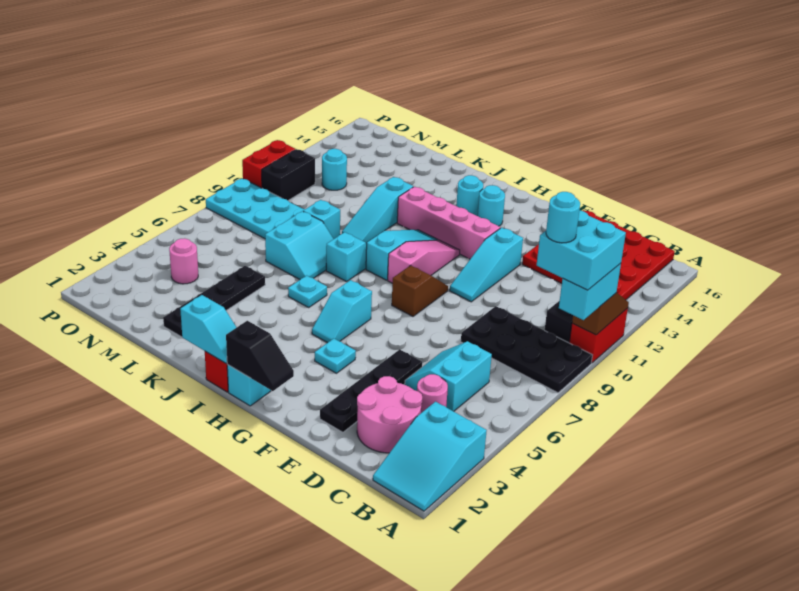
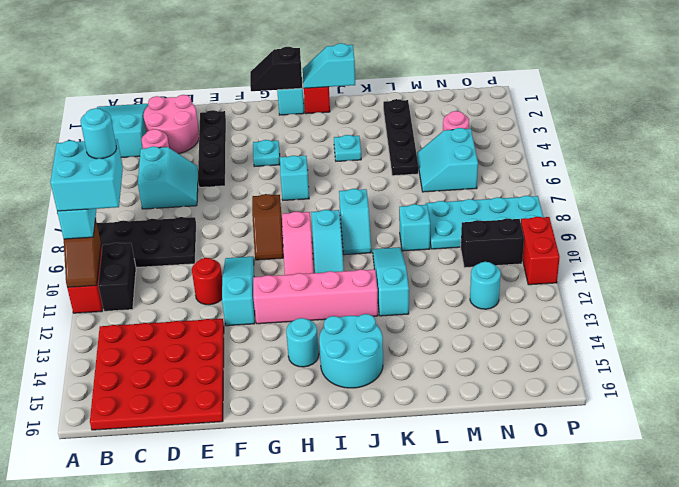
none -> red round brick E11 level 1
cyan round brick I14 level 1 -> cyan round brick I14:J15 level 1
cyan plate J6 level 1 -> cyan plate J4 level 1
cyan slope K7:L8 level 1 top L -> cyan slope M5:N6 level 1 top N
black brick O10:O11 level 1 -> black brick N10:O10 level 1

